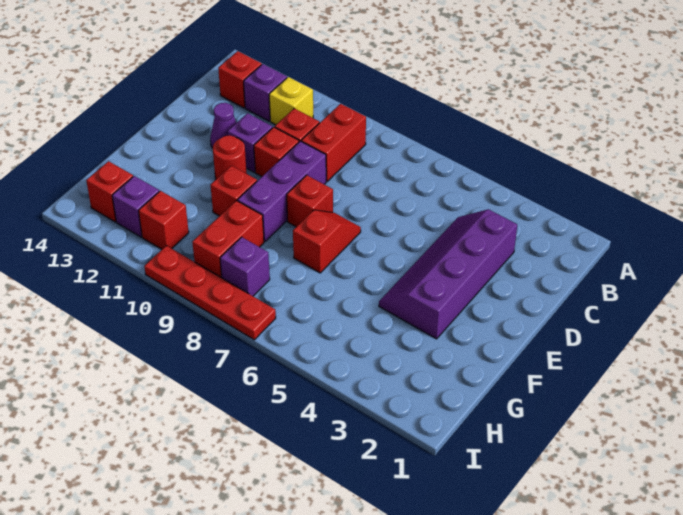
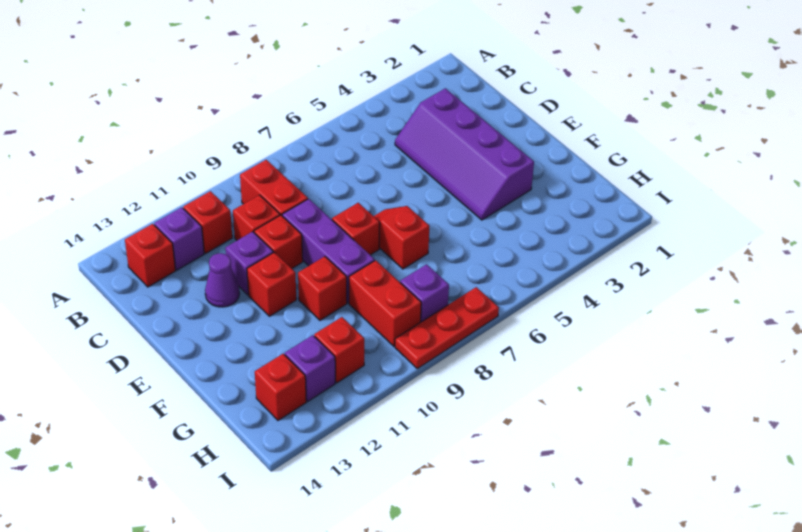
yellow brick B11 level 1 -> red brick B11 level 1
red round brick E11 level 1 -> red brick E11 level 1
red plate I7:I10 level 1 -> red plate I7:I9 level 1

